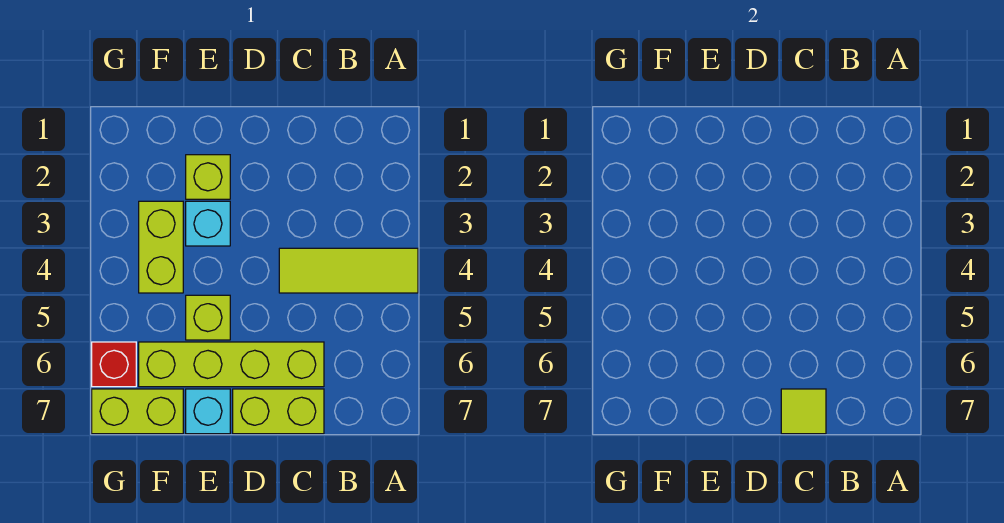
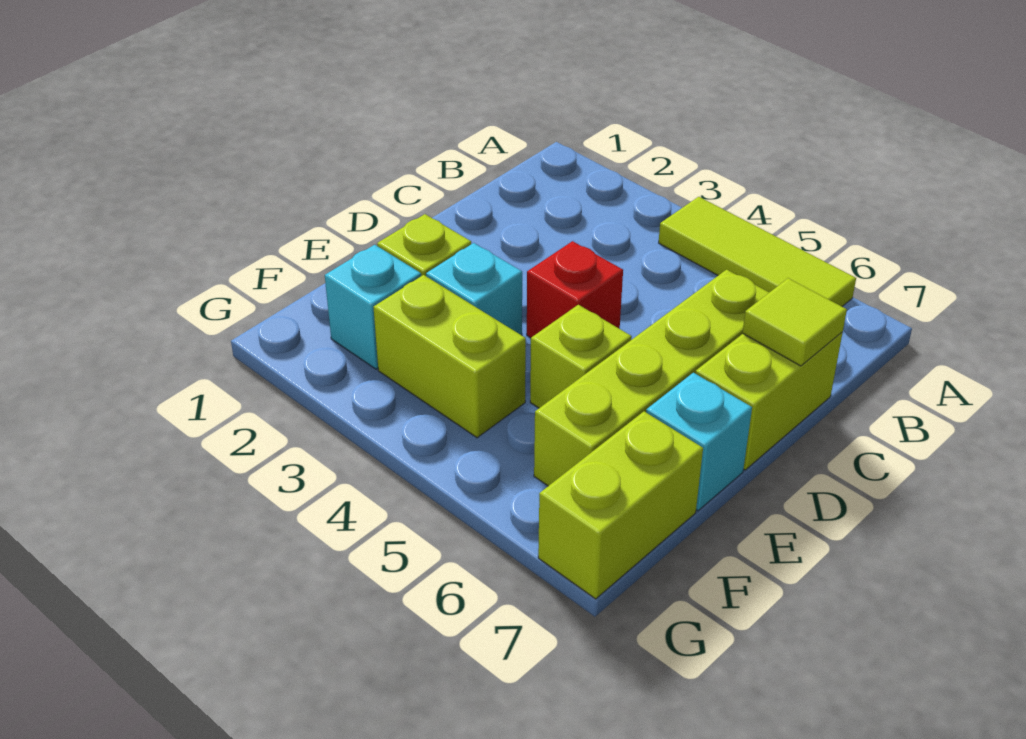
lime tile A4:C4 level 1 -> lime tile A4:A6 level 1
none -> cyan brick F2 level 1
red brick G6 level 1 -> red brick D4 level 1

